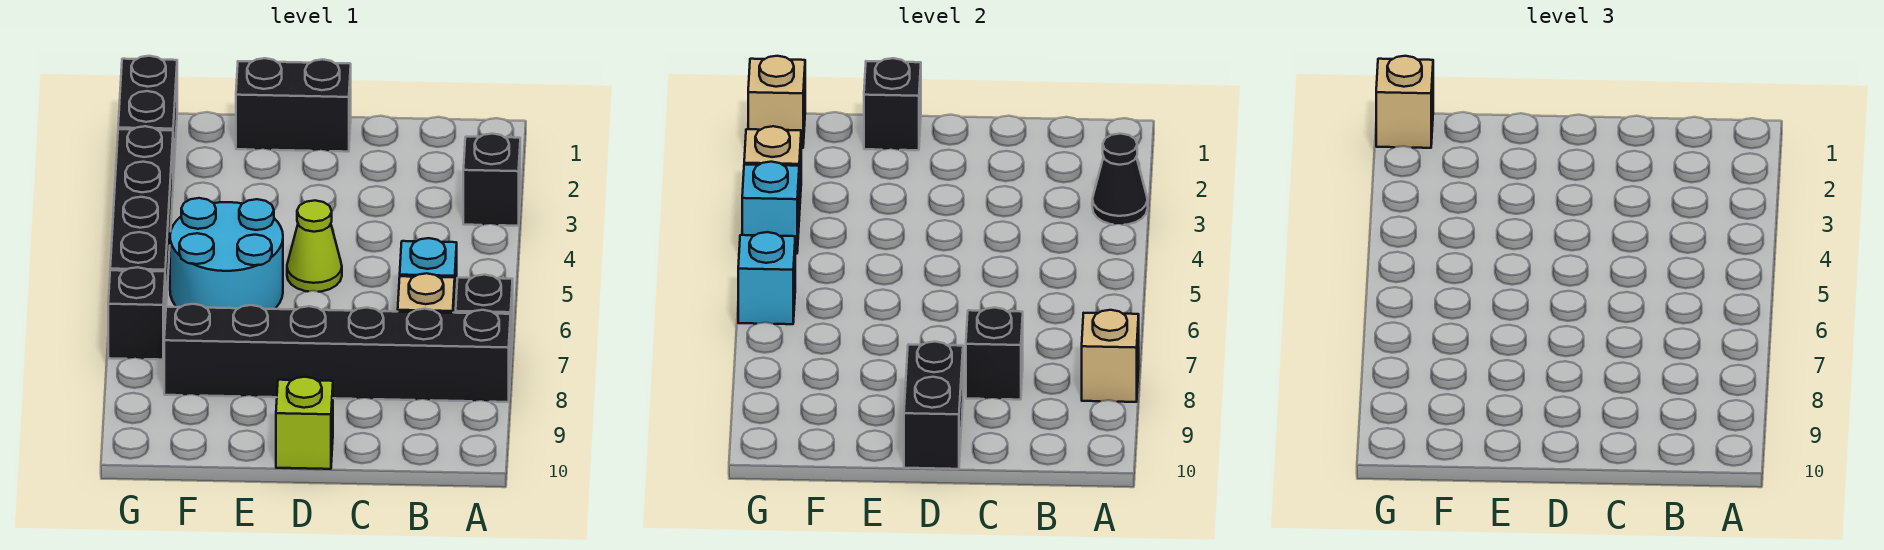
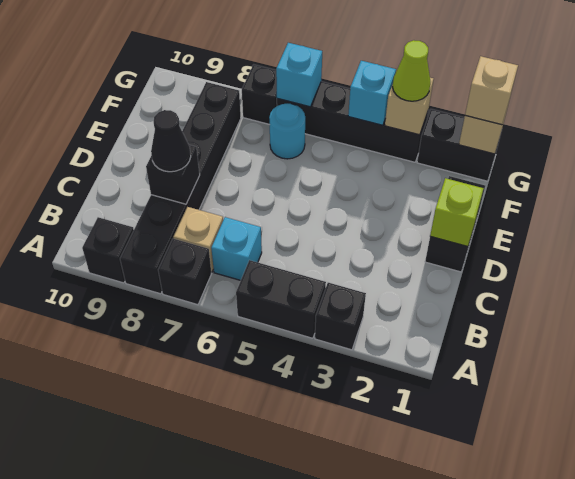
black cone A3 level 2 -> black cone C8 level 3
tan brick A8 level 2 -> none
lime cone D5 level 1 -> lime cone G3 level 3
black brick D9:D10 level 2 -> black brick A4:A5 level 1
lime brick D10 level 1 -> lime brick D1 level 2
black brick E1 level 2 -> black brick A9 level 1
cyan round brick E5:F6 level 1 -> cyan round brick F6 level 1

